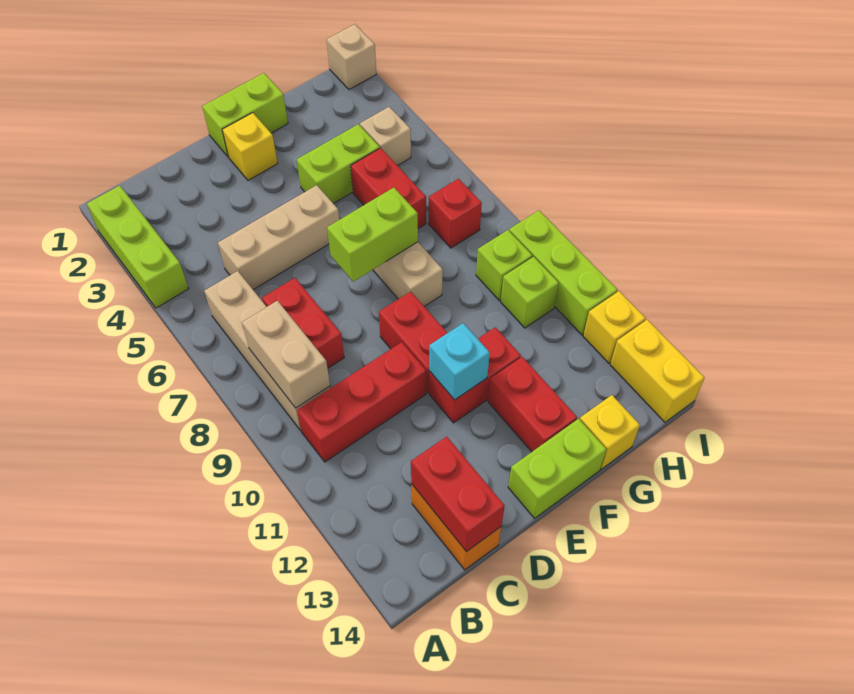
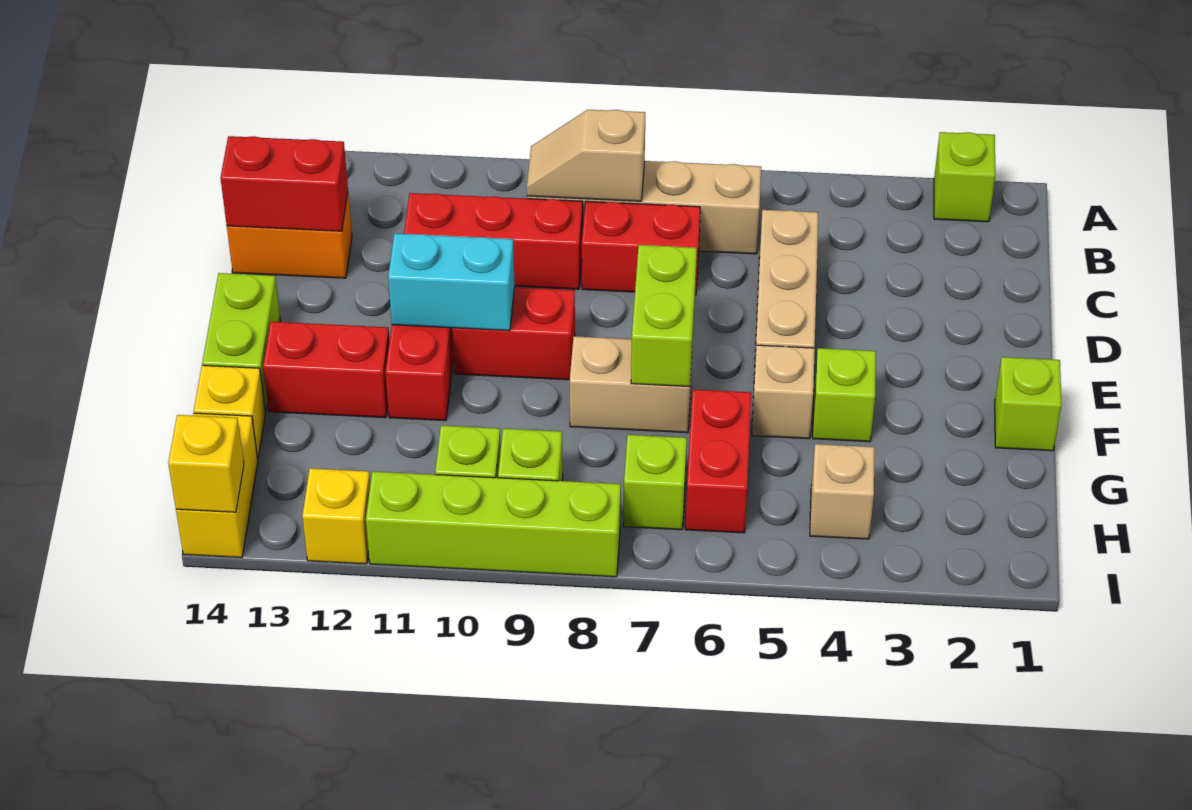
lime brick A2:A4 level 1 -> lime brick A2 level 1
tan brick B8:B9 level 2 -> tan slope B8:B9 level 2 top 8
red brick B10:D10 level 1 -> red brick C9:C11 level 1
lime brick E1:F1 level 1 -> lime brick F1 level 1
yellow brick E2 level 1 -> yellow brick I14 level 2
cyan brick E11 level 2 -> cyan brick E10:E11 level 2
lime brick F4:G4 level 1 -> lime brick F4 level 1
red brick G5:G6 level 1 -> red brick G6:H6 level 1
red brick H7 level 1 -> lime brick H7 level 1
tan brick I1 level 1 -> tan brick F5 level 1
lime brick I9:I11 level 1 -> lime brick I8:I11 level 1
yellow brick I13:I14 level 1 -> yellow brick H14:I14 level 1

